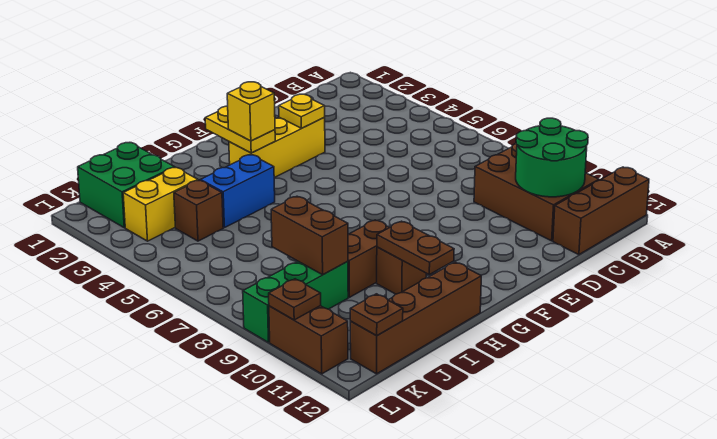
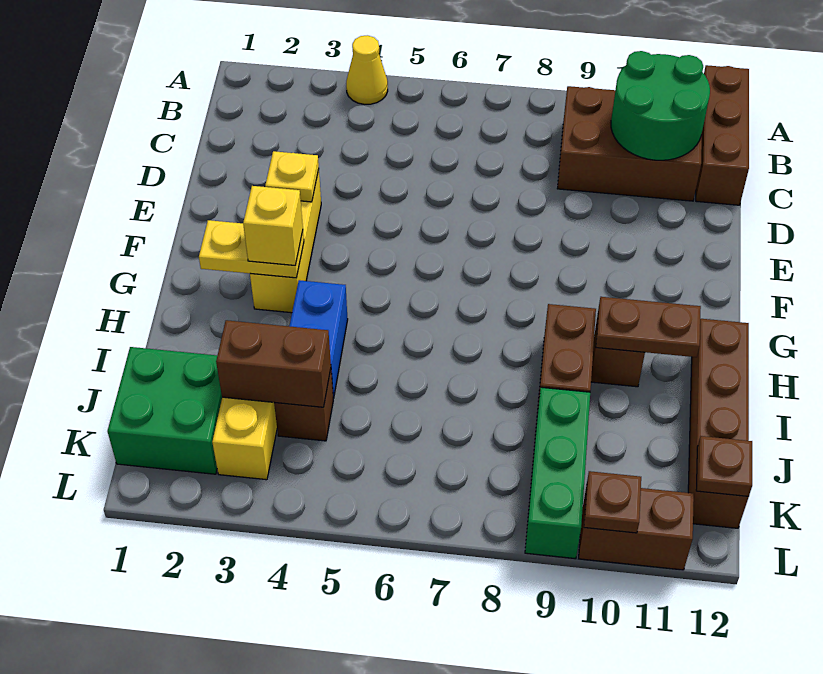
none -> yellow cone A4 level 1
brown brick J8:J9 level 2 -> brown brick J3:J4 level 2

